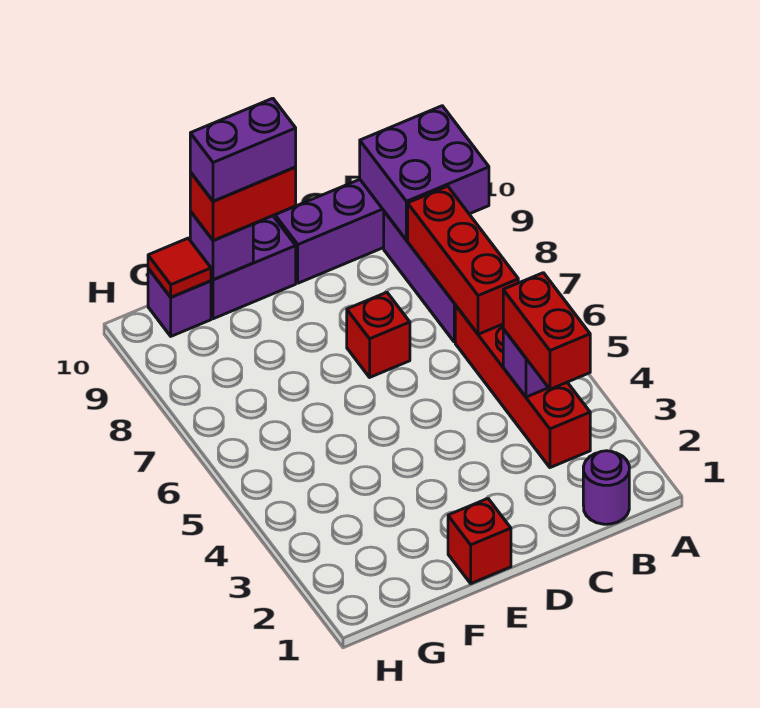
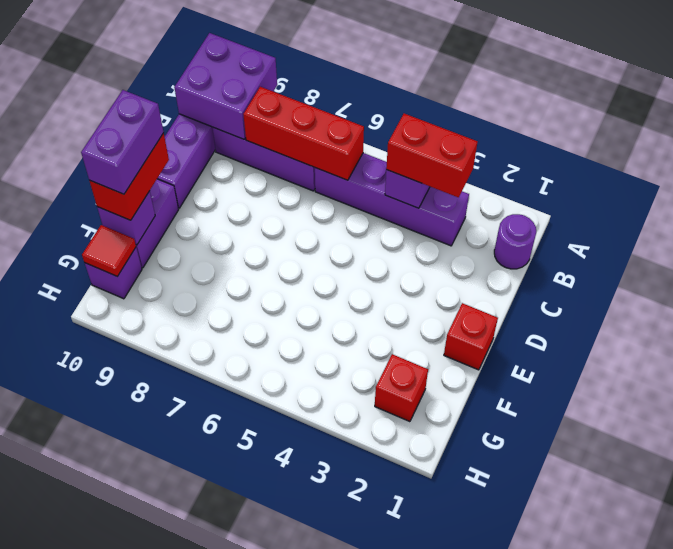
red brick B3:B6 level 1 -> purple brick B3:B6 level 1
red brick D7 level 1 -> red brick G2 level 1

